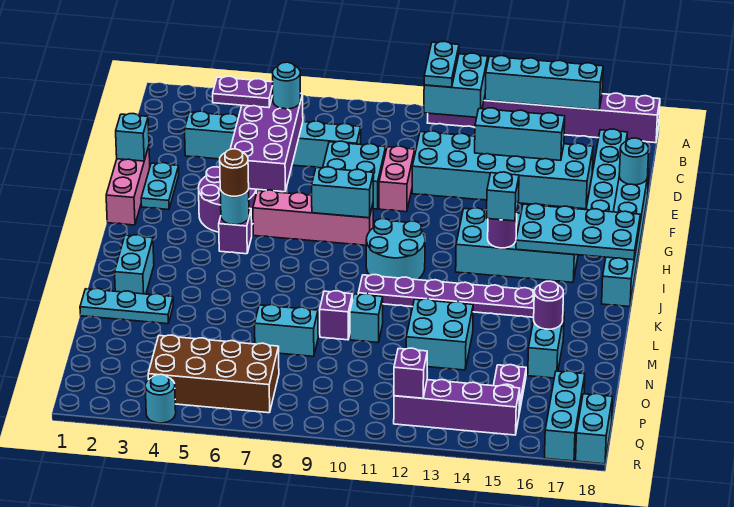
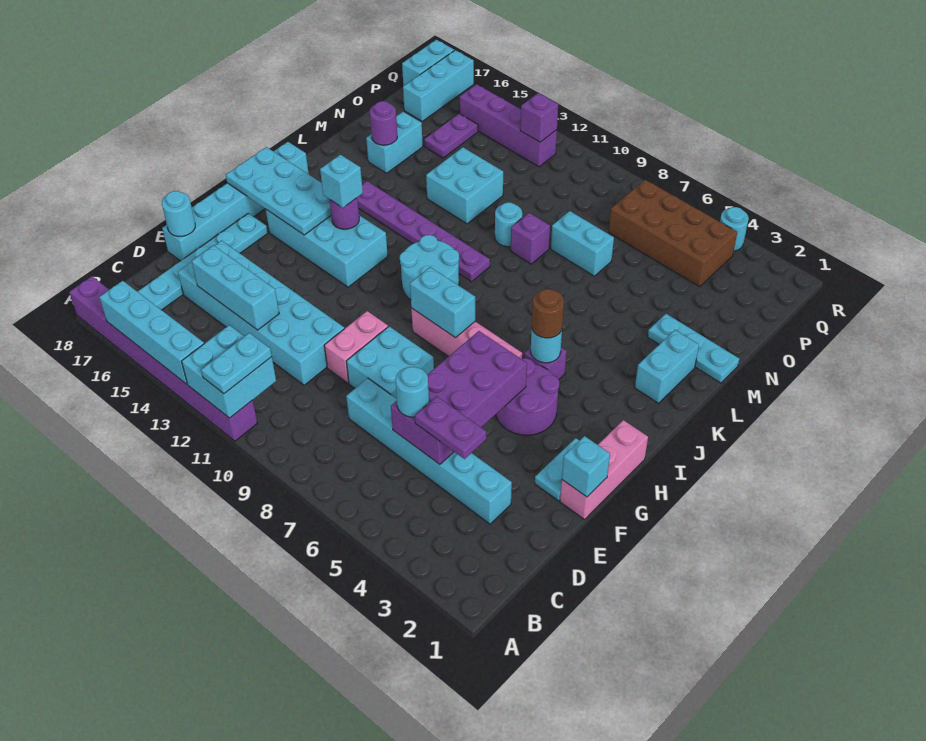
cyan brick M10 level 1 -> cyan round brick M10 level 1

